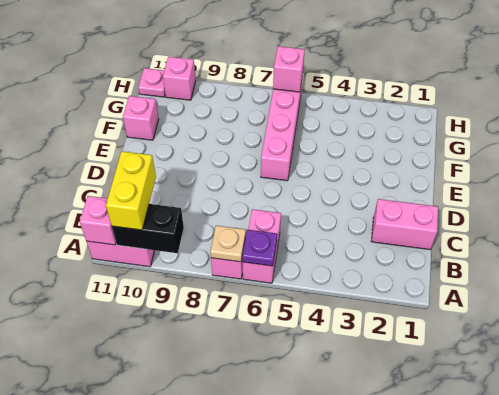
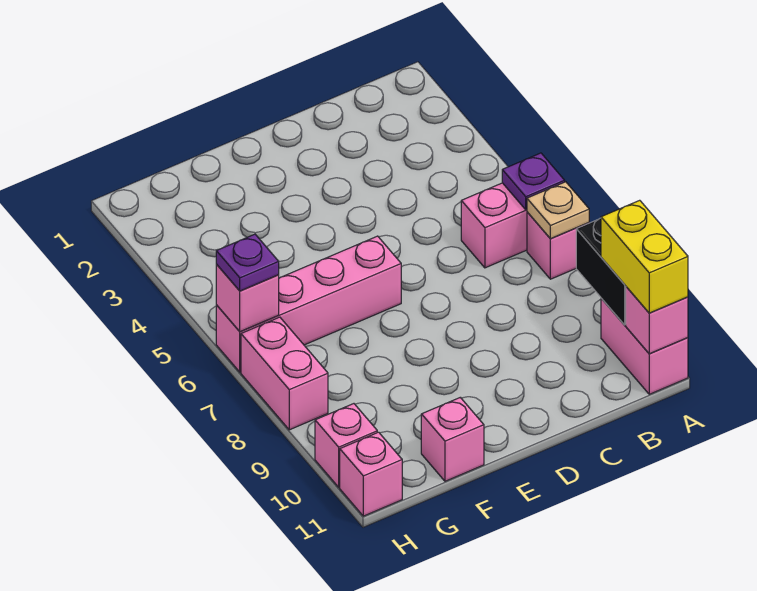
yellow brick A10:B10 level 3 -> yellow brick A10:A11 level 3
pink brick C1:C2 level 1 -> pink brick H7:H8 level 1
none -> purple plate H6 level 3
pink plate H11 level 1 -> pink brick H11 level 1

